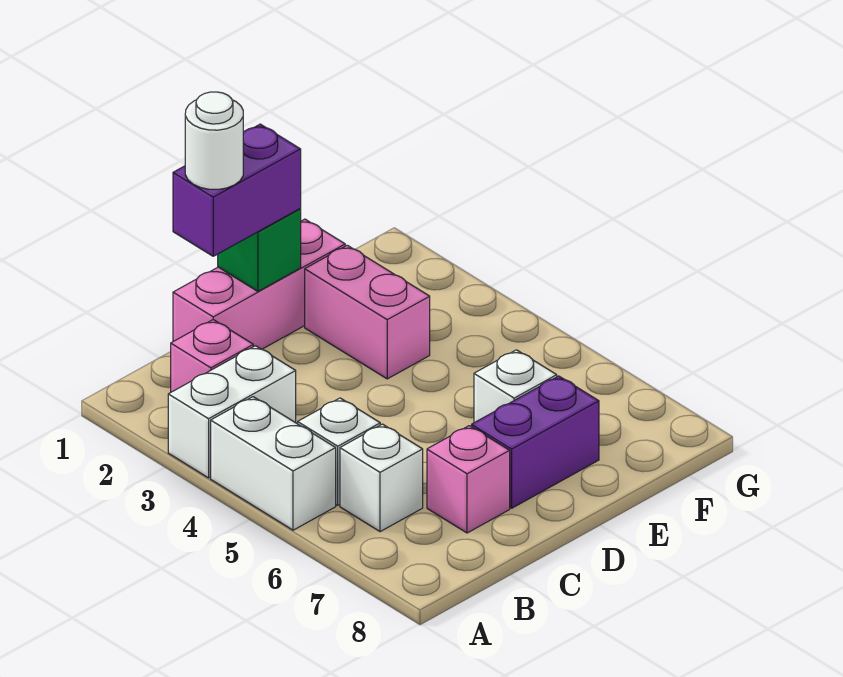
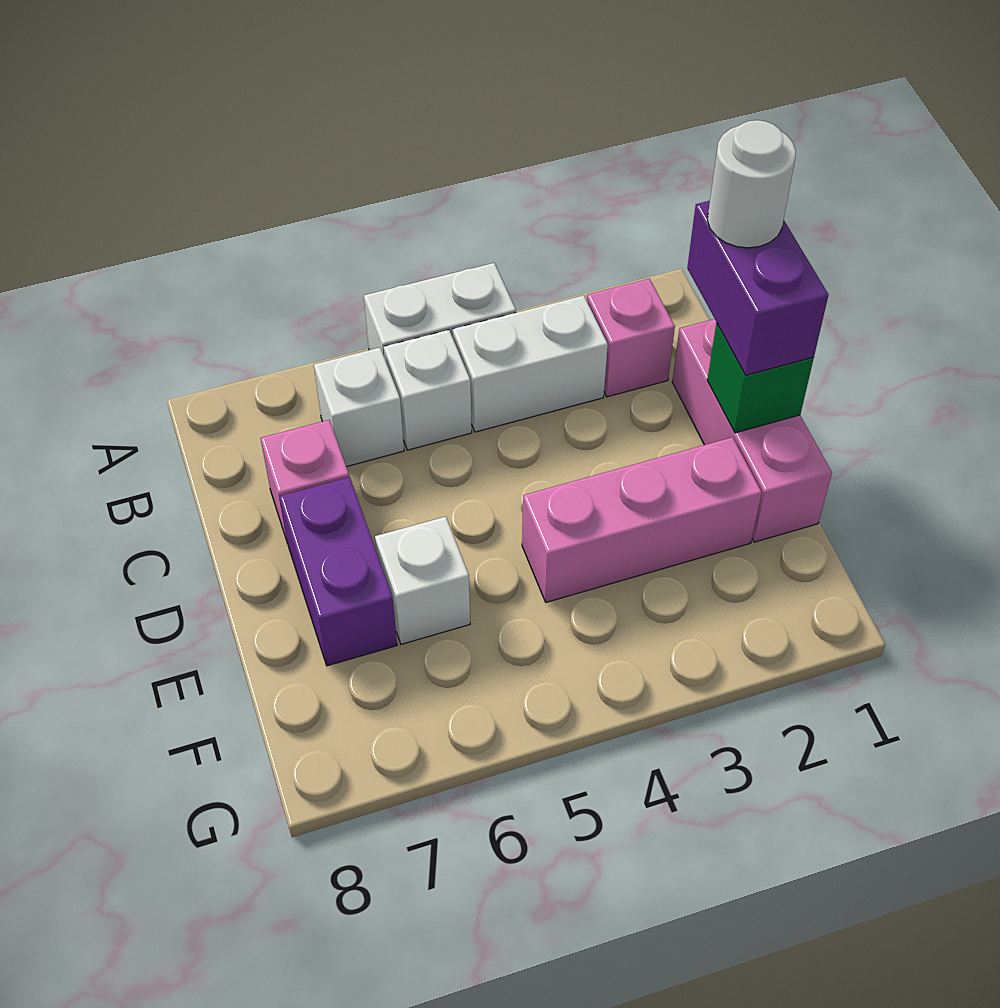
white brick A3:B3 level 1 -> white brick B3:B4 level 1
pink brick E2:E3 level 1 -> pink brick E2:E4 level 1

